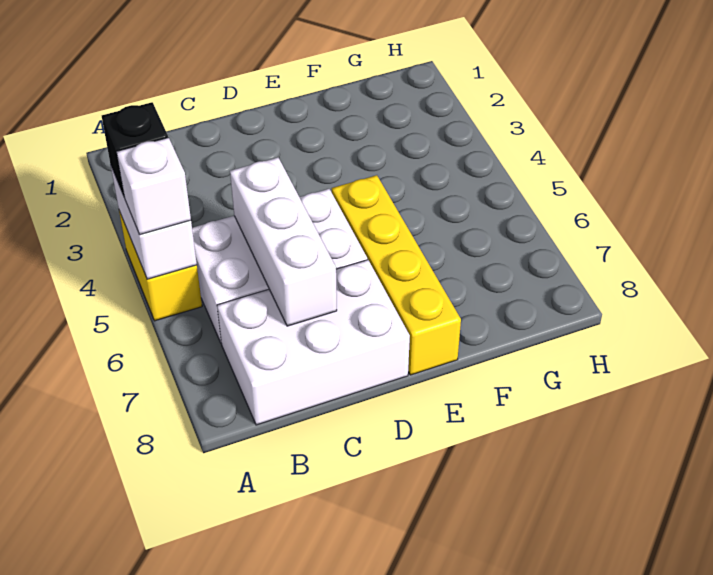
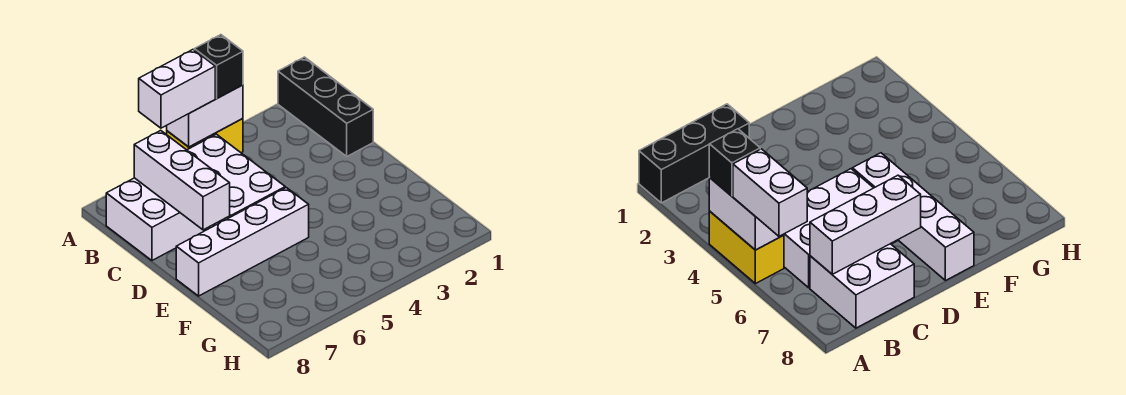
none -> black brick A1:C1 level 1
white brick A5 level 3 -> white brick A5:A6 level 3
white brick B7:D8 level 1 -> white brick B7:C8 level 1
white brick C5:C7 level 2 -> white brick B7:D7 level 2
yellow brick E5:E8 level 1 -> white brick E5:E8 level 1

